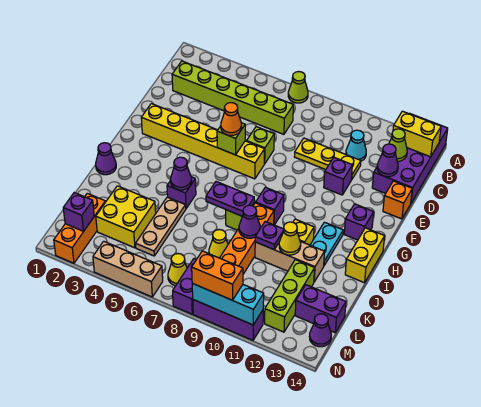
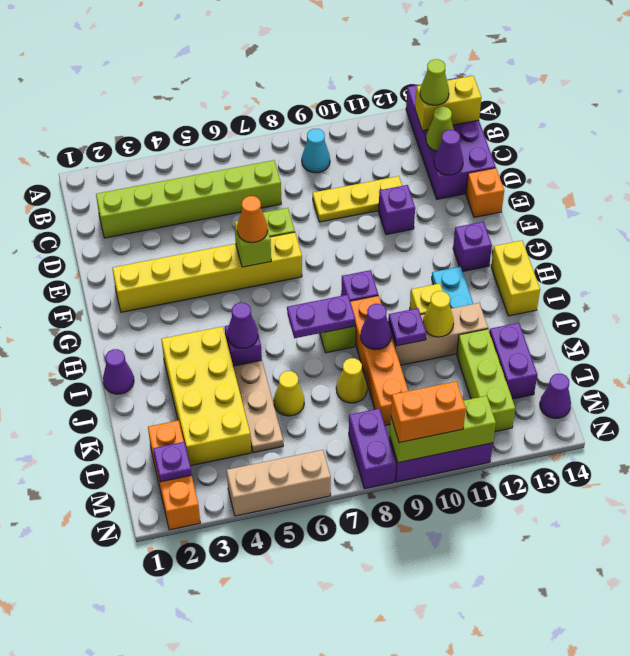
lime cone A7 level 1 -> lime cone B13 level 3
cyan cone C11 level 1 -> cyan cone B9 level 1
yellow brick K3:L4 level 1 -> yellow brick I3:L4 level 1
purple brick L13:L14 level 1 -> purple brick K13:L13 level 1
purple brick M2 level 2 -> purple plate M2 level 2
yellow cone M7 level 1 -> yellow cone K6 level 1
cyan brick N9:N11 level 2 -> lime brick N9:N11 level 2

